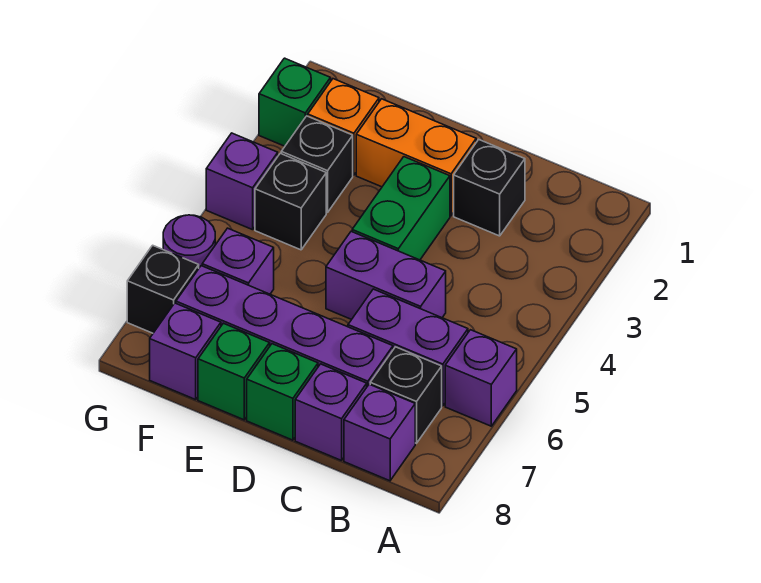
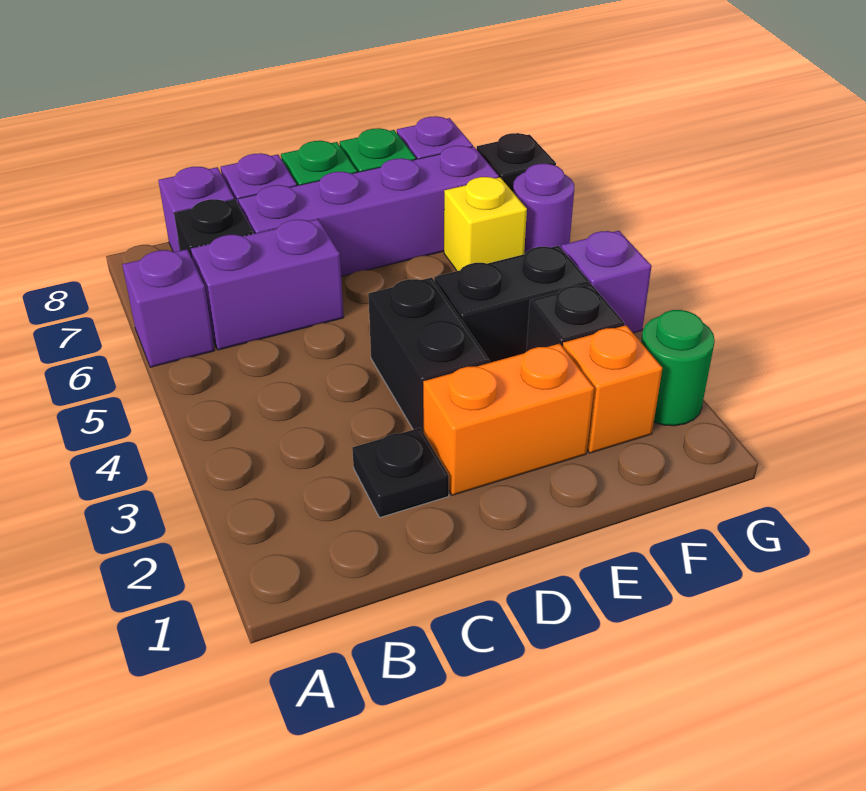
black brick C2 level 1 -> black plate C2 level 1
purple brick C5:D5 level 1 -> none
green brick D3:D4 level 1 -> black brick D3:D4 level 1
black brick F4 level 1 -> black brick E4:F4 level 1
purple brick F6 level 1 -> yellow brick F6 level 1
green brick G2 level 1 -> green round brick G2 level 1

